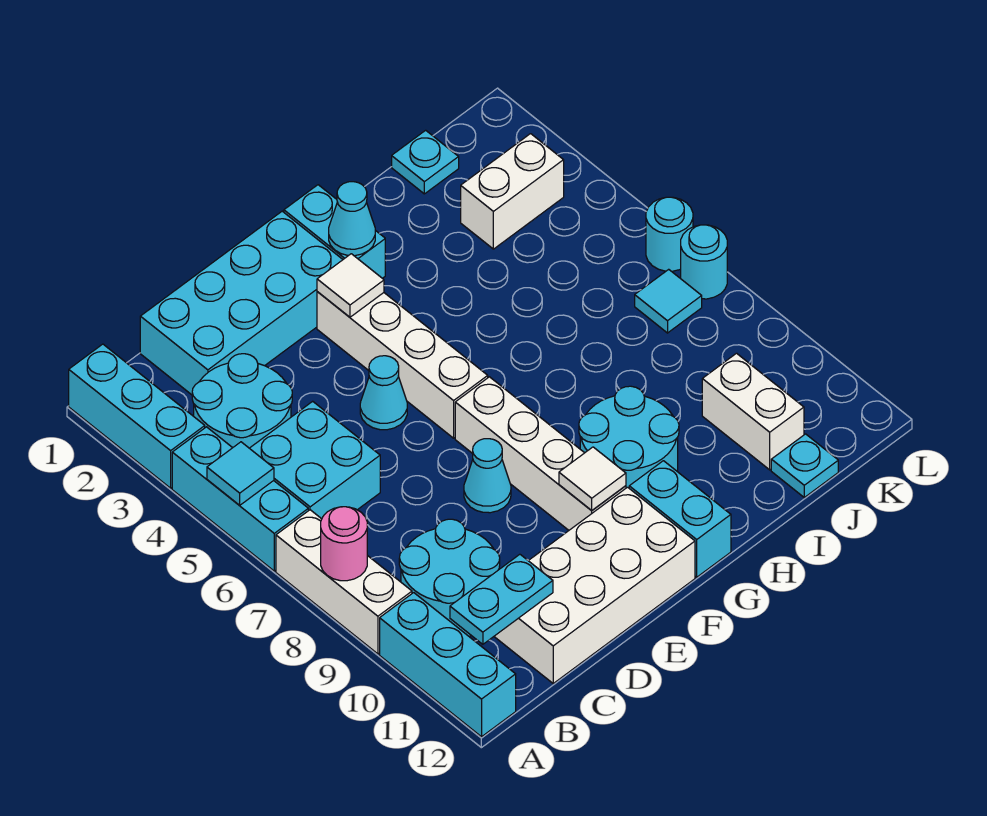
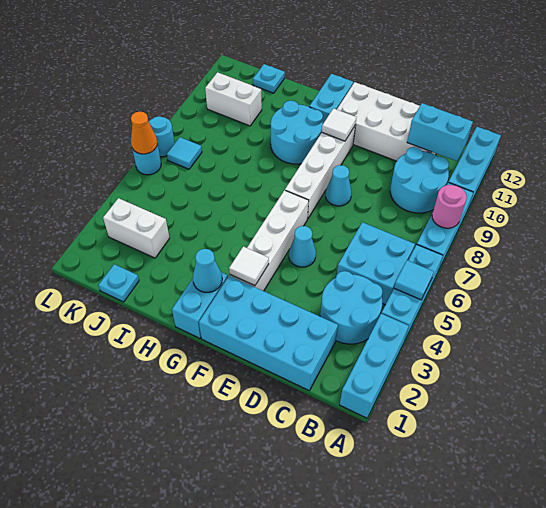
white brick A7:A9 level 1 -> cyan brick A7:A9 level 1
cyan plate B11:C11 level 2 -> cyan brick B11:C11 level 2
white brick J10:J11 level 1 -> white brick J10:K10 level 1
none -> orange cone L6 level 2

